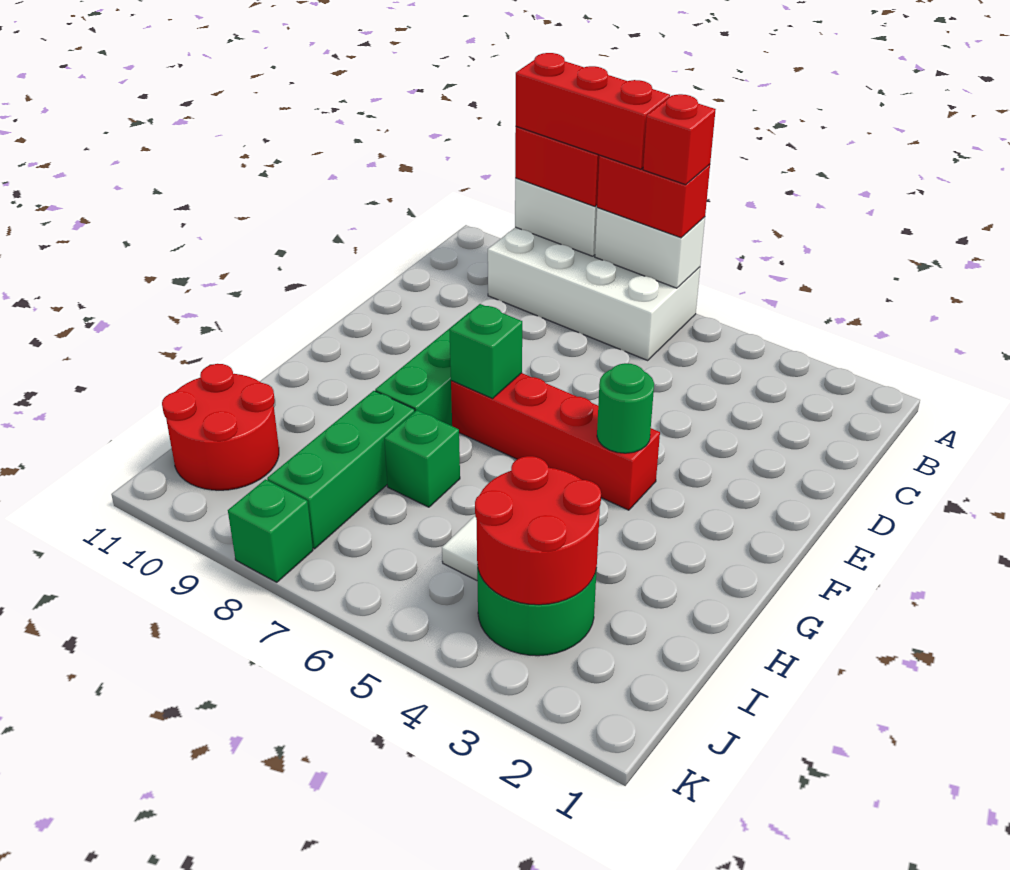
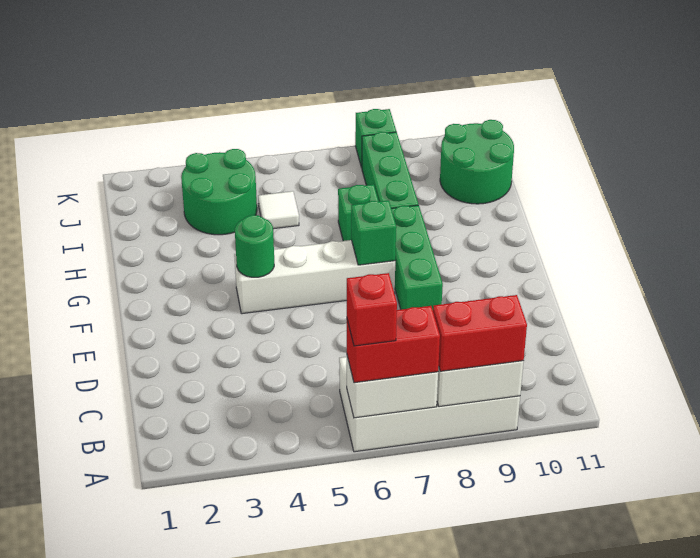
red brick A7:A9 level 4 -> none
red brick F4:F7 level 1 -> white brick F4:F7 level 1
red round brick I3:J4 level 2 -> none
red round brick I10:J11 level 1 -> green round brick I10:J11 level 1

